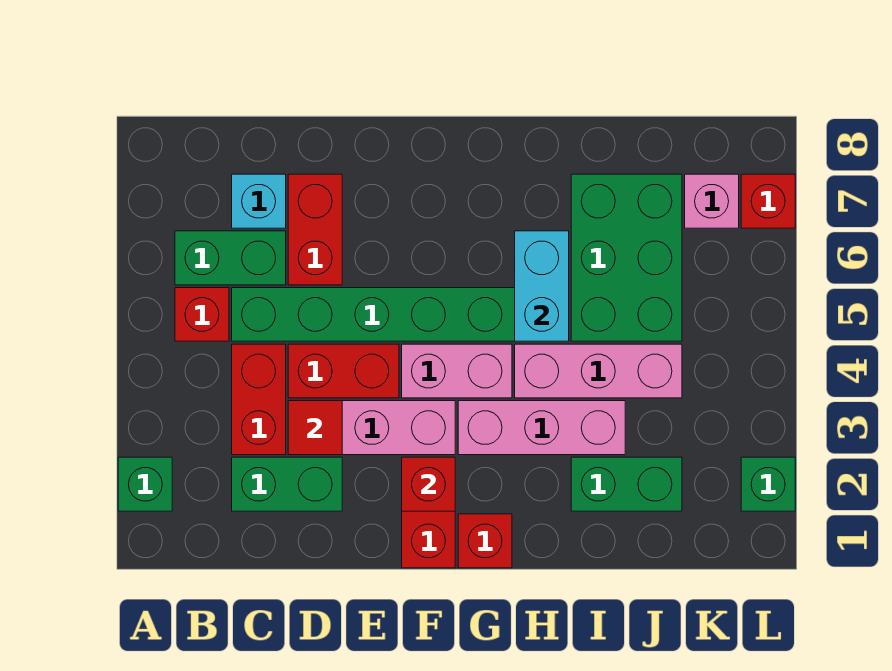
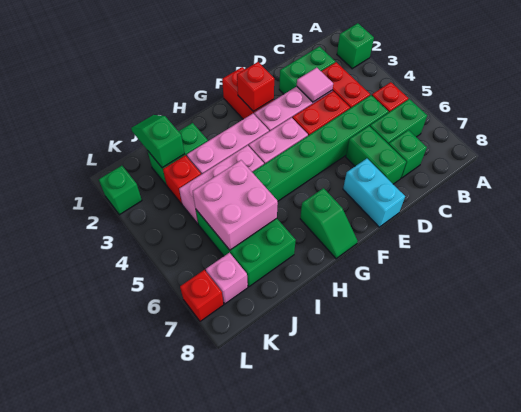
cyan brick C7 level 1 -> green brick C7 level 1
red tile D3 level 2 -> pink tile D3 level 2
red brick D6:D7 level 1 -> green brick D6:D7 level 1
red brick G1 level 1 -> red brick J3 level 1
none -> green slope G7:G8 level 1 top 7
cyan brick H5:H6 level 2 -> cyan brick E7:E8 level 1
none -> pink brick I5:J6 level 2
none -> green slope J1:J2 level 2 top 2

